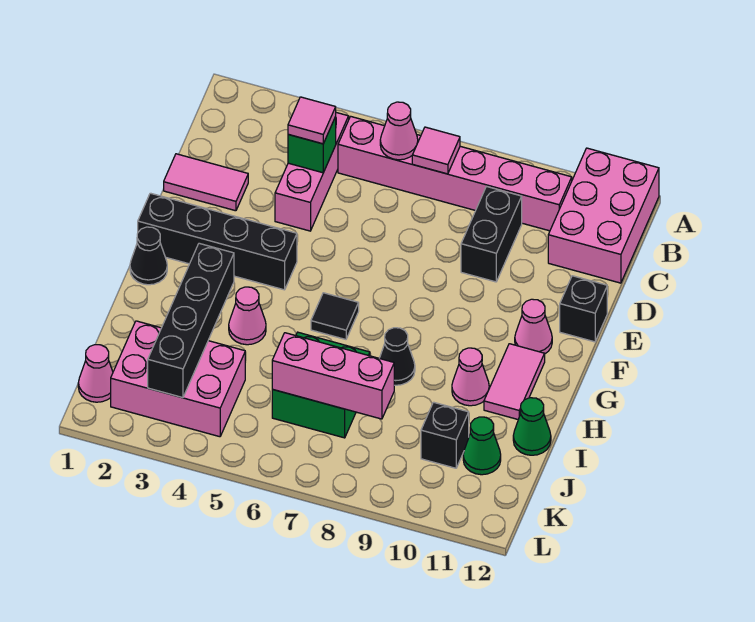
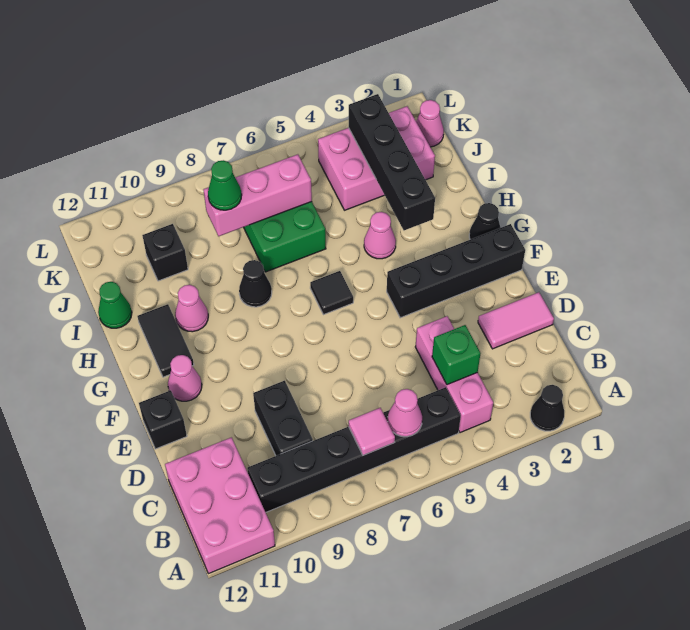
none -> black cone A2 level 1
pink brick B5:B10 level 1 -> black brick B5:B10 level 1
pink tile C4 level 3 -> none
pink tile G11:H11 level 1 -> black tile G11:H11 level 1
green cone J11 level 1 -> green cone J8 level 3

